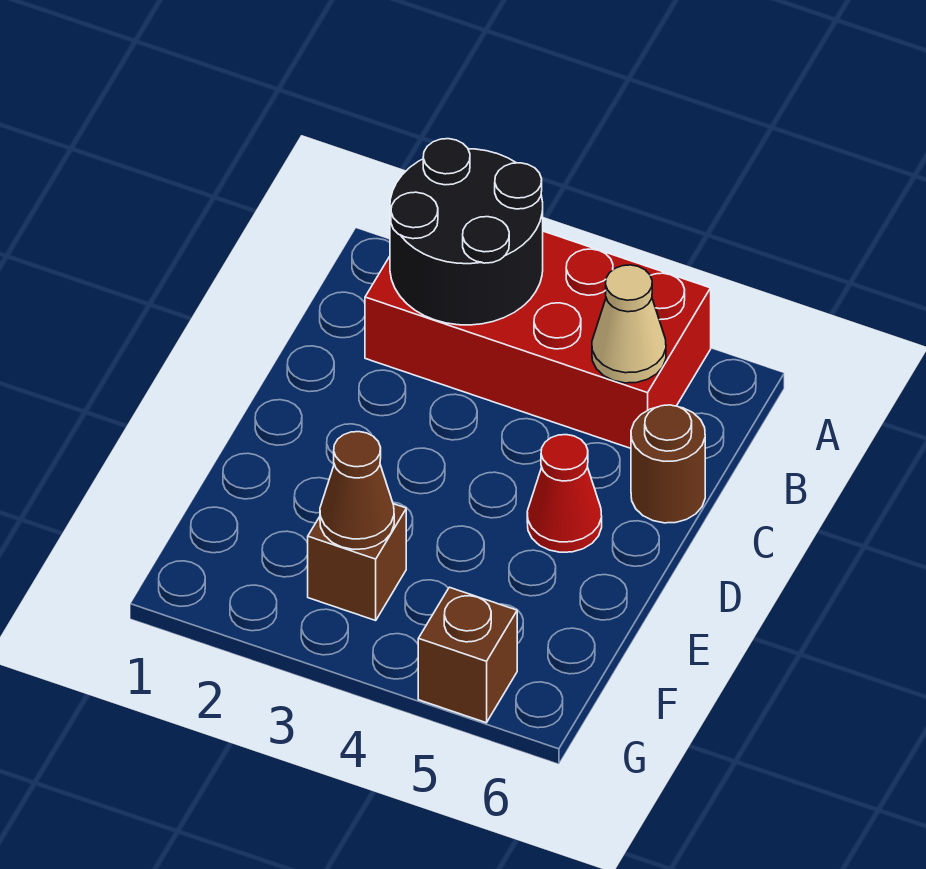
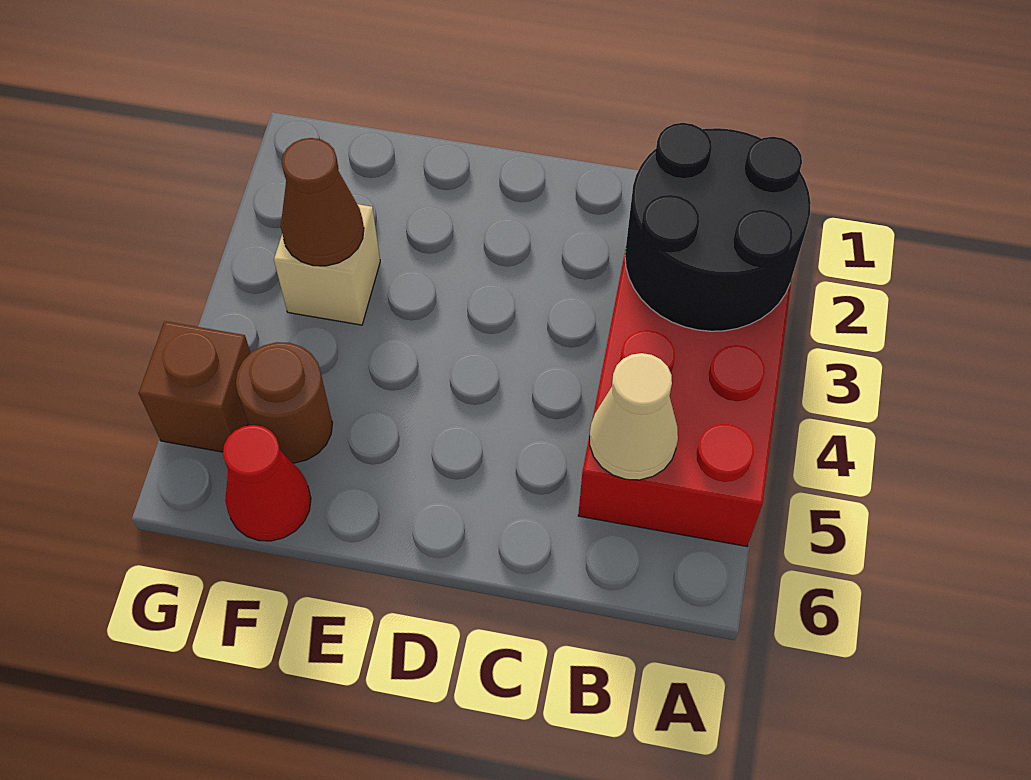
brown round brick C6 level 1 -> brown round brick F5 level 1
red cone D5 level 1 -> red cone F6 level 1
brown brick F3 level 1 -> tan brick F3 level 1

